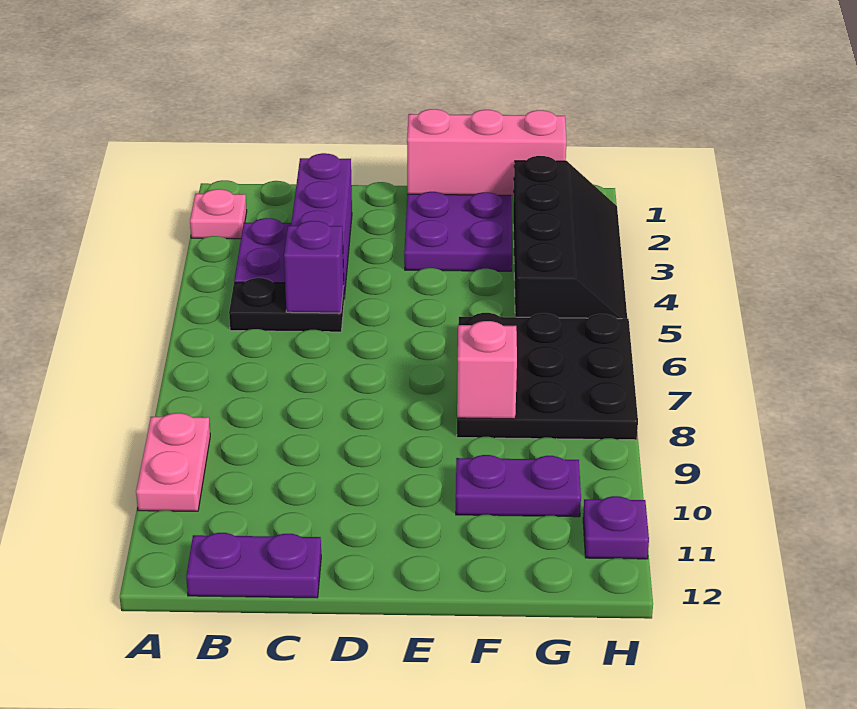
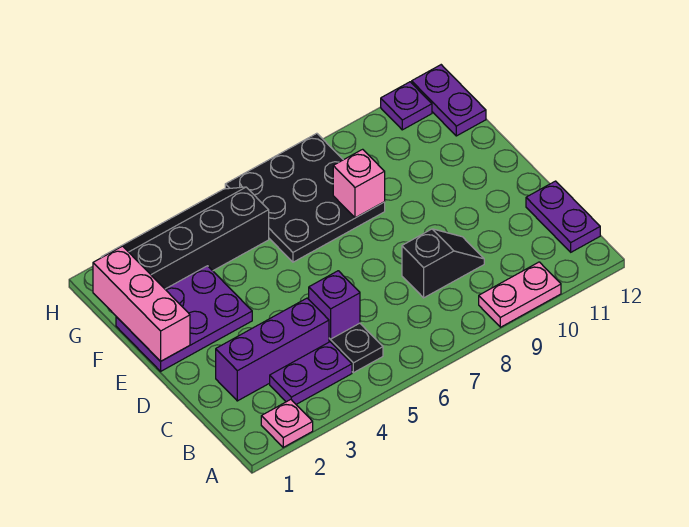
none -> black slope C8:C9 level 1 top 8
purple plate F10:G10 level 1 -> purple plate G12:H12 level 1

